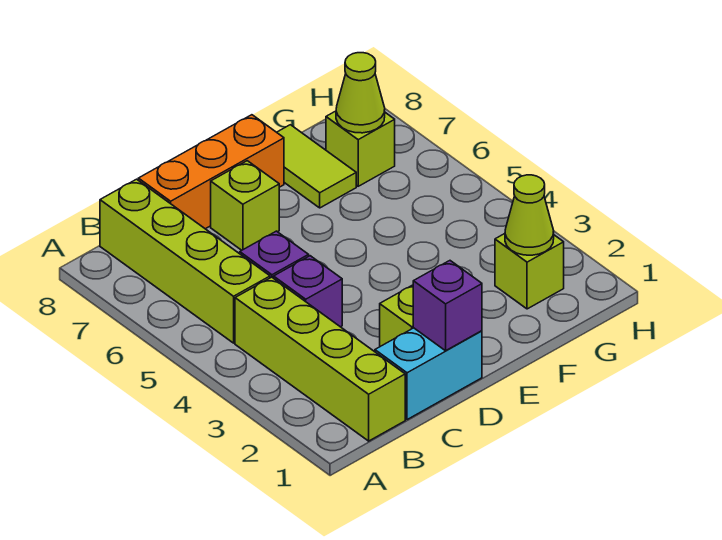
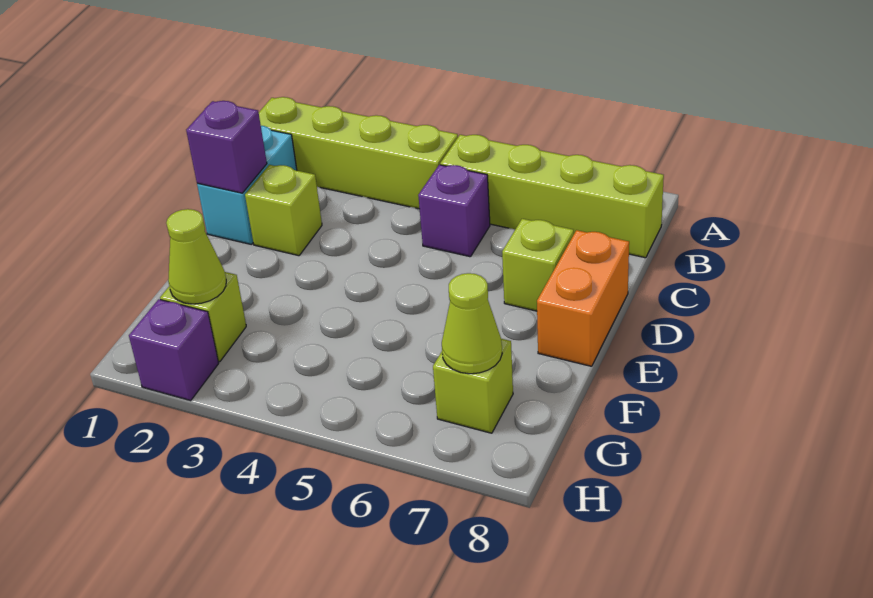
purple brick C4 level 1 -> purple brick H2 level 1
orange brick C8:E8 level 1 -> orange brick D8:E8 level 1
lime tile F7:F8 level 1 -> none

